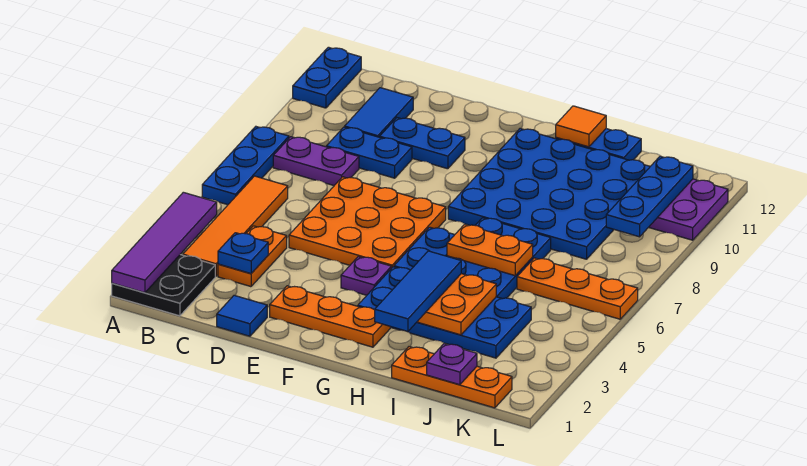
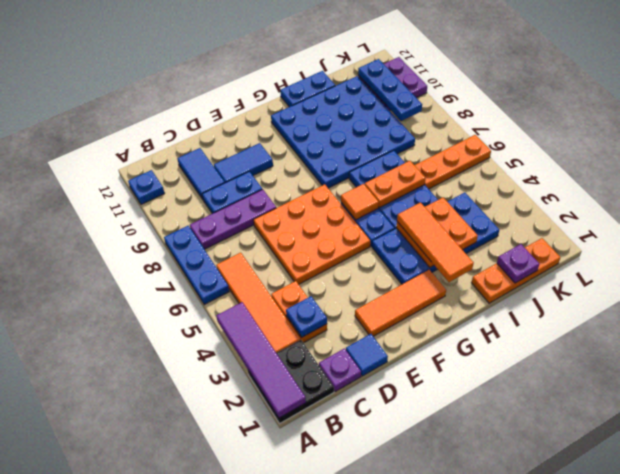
blue plate A11:A12 level 1 -> blue plate A11 level 1
purple plate B8:C8 level 1 -> purple plate B8:D8 level 1
blue plate D10:E10 level 1 -> blue tile D10:E10 level 1
orange plate E2:G2 level 1 -> orange tile E2:G2 level 1
purple plate F4 level 1 -> purple plate C1 level 1
blue tile H2:H4 level 3 -> orange tile H2:H4 level 3
orange tile H12 level 2 -> orange tile G6 level 2

